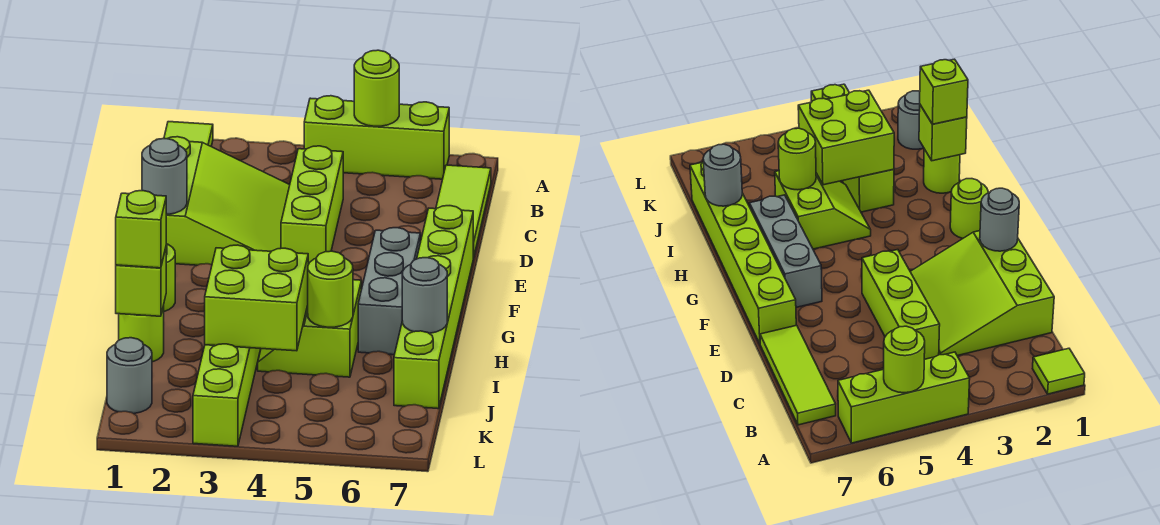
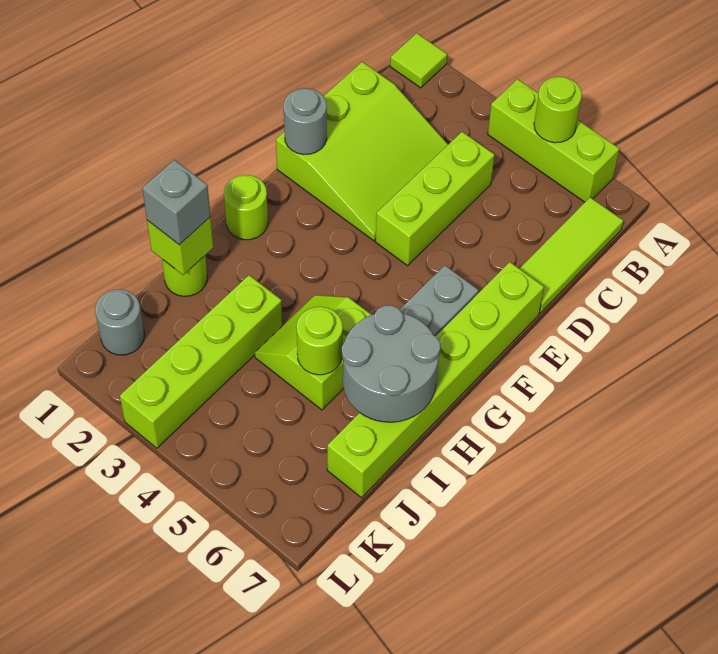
lime brick I1 level 3 -> grey brick I1 level 3
lime brick I3:J4 level 2 -> none
grey round brick I7 level 2 -> grey round brick H6:I7 level 2

